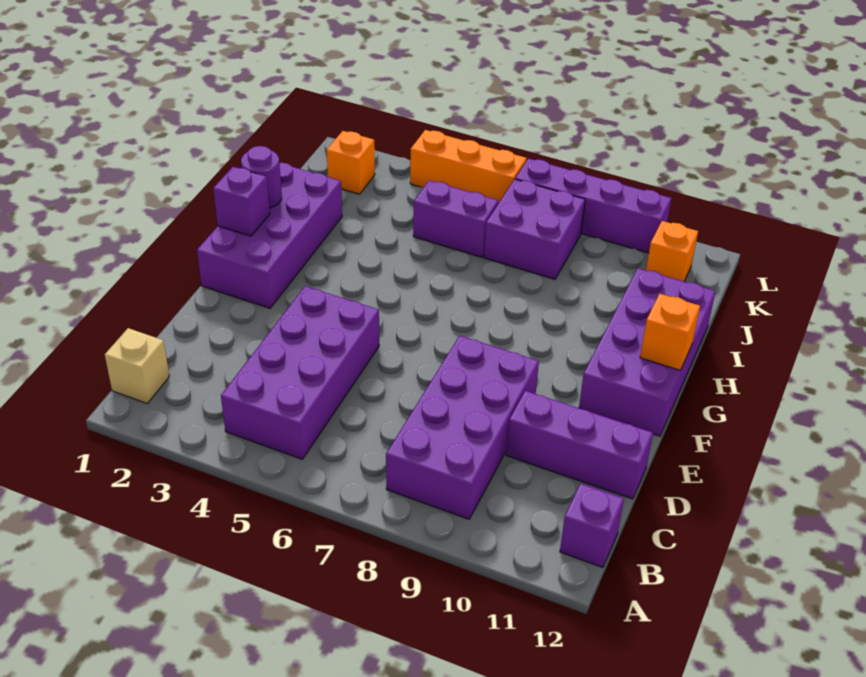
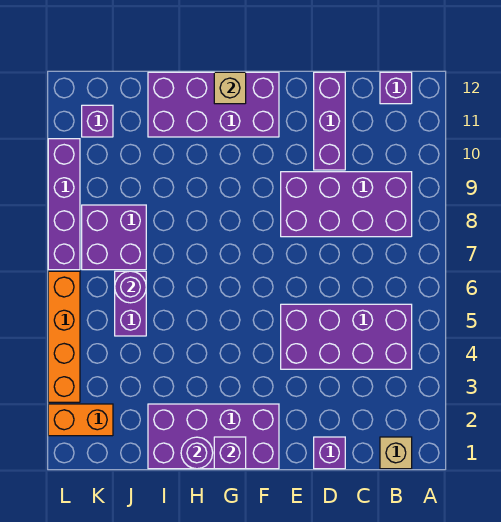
none -> purple brick D1 level 1
orange brick G12 level 2 -> tan brick G12 level 2
none -> purple round brick J6 level 2
orange brick K2 level 1 -> orange brick K2:L2 level 1
orange brick K11 level 1 -> purple brick K11 level 1
orange brick L4:L6 level 1 -> orange brick L3:L6 level 1

